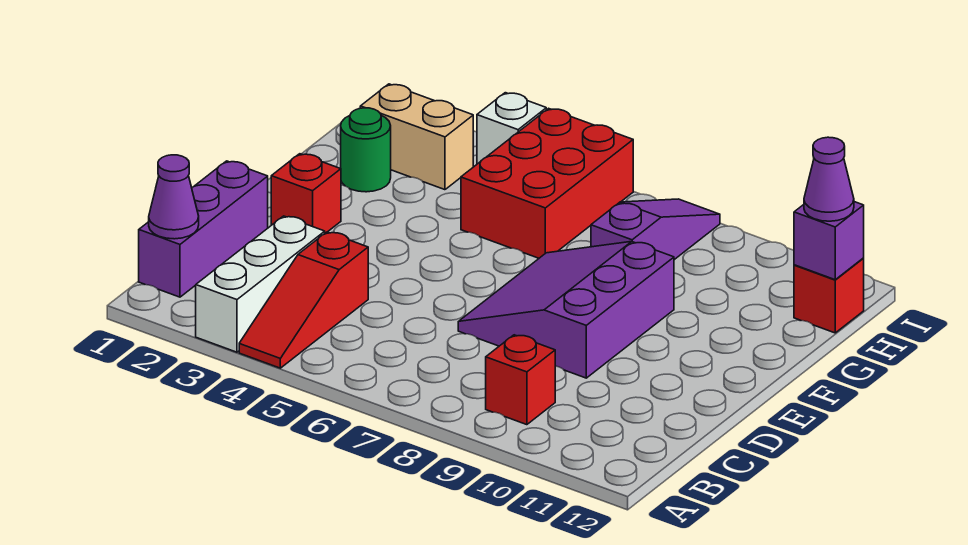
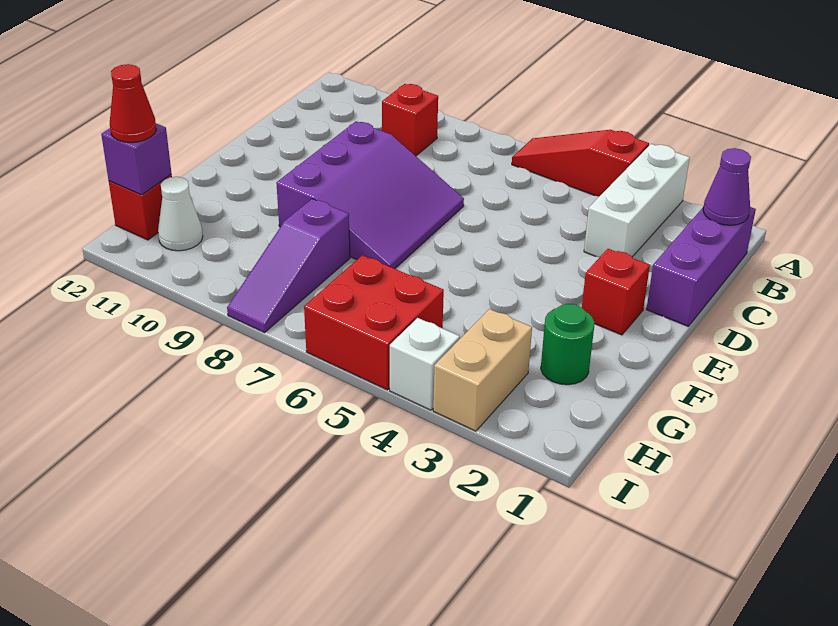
red slope A4:C4 level 1 top C -> red slope A4:A6 level 1 top 4
red brick G5:I6 level 1 -> red brick H5:I6 level 1
tan brick H2:H3 level 1 -> tan brick H3:I3 level 1
none -> white cone H11 level 1
purple cone H12 level 3 -> red cone H12 level 3

